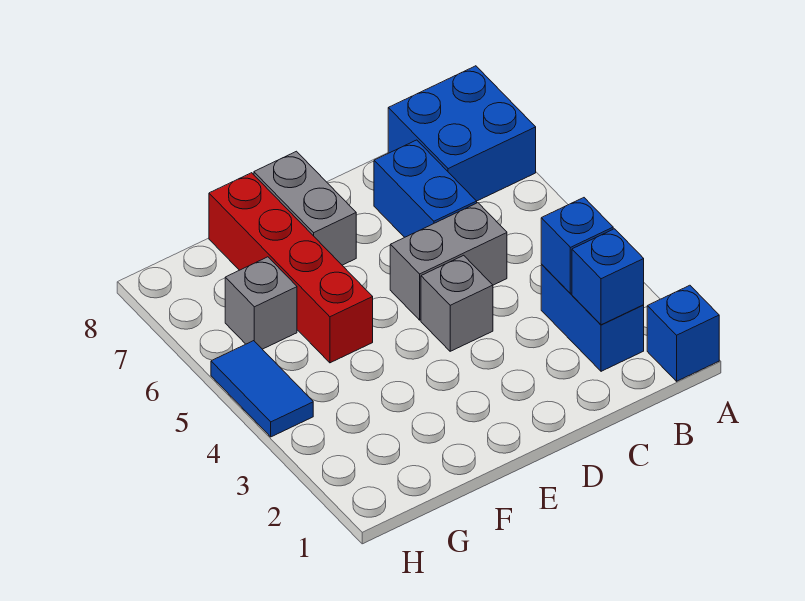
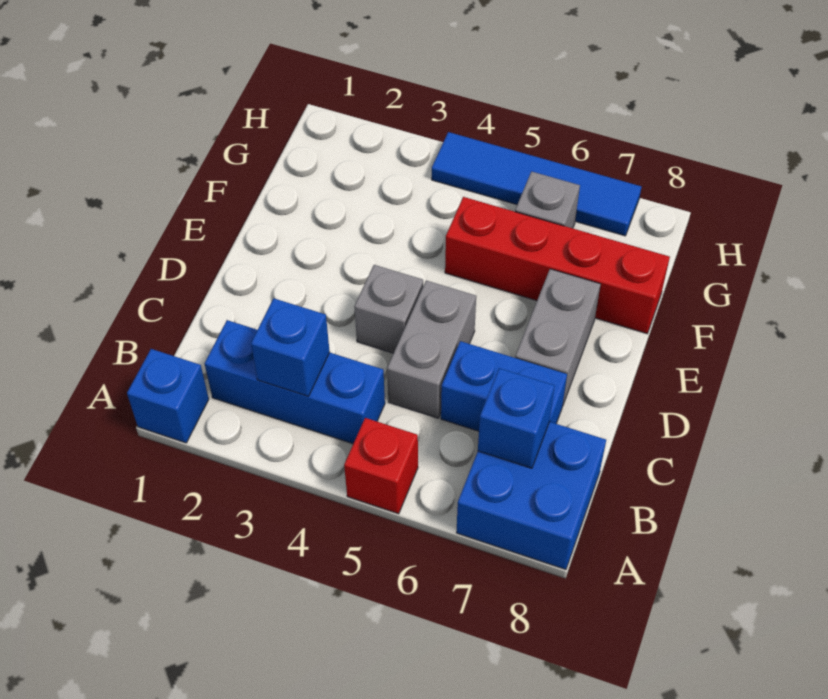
none -> red brick A5 level 1
blue brick B2:B3 level 1 -> blue brick B2:B4 level 1
blue brick B2 level 2 -> blue brick B7 level 2
grey brick E7:E8 level 1 -> grey brick D7:E7 level 1
blue tile H4:H5 level 1 -> blue tile H4:H7 level 1

